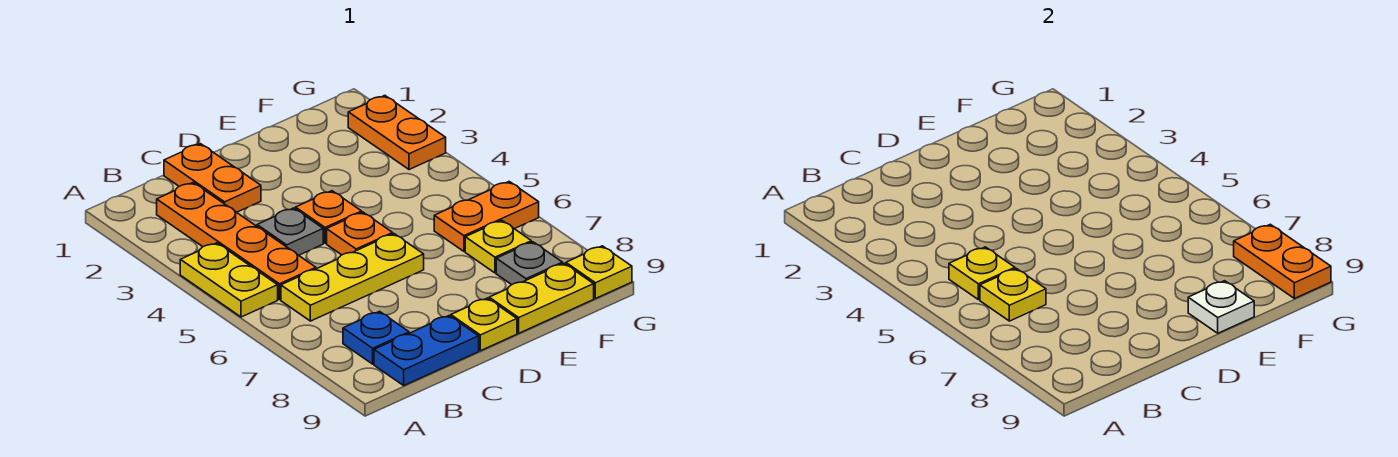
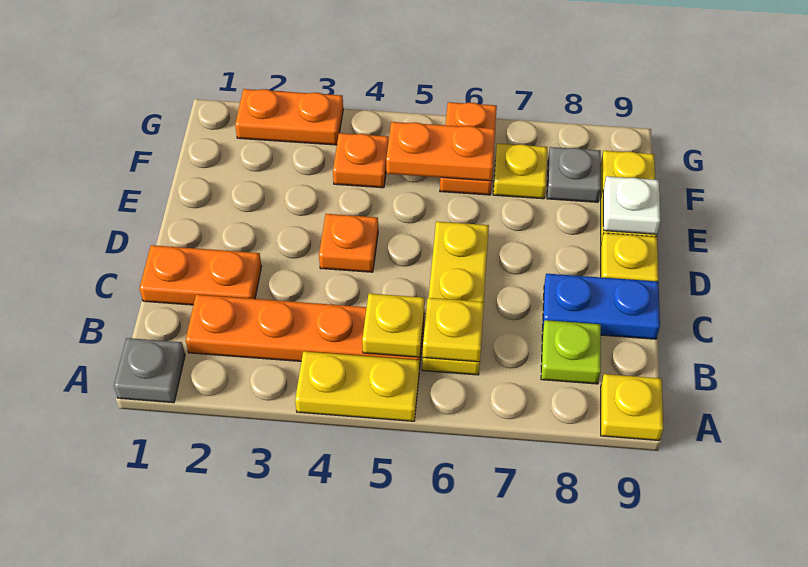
blue plate B8 level 1 -> lime plate B8 level 1
blue plate B9:C9 level 1 -> blue plate C8:C9 level 1
grey plate C4 level 1 -> grey plate A1 level 1
orange plate D5 level 1 -> orange plate F4 level 1
orange plate G8:G9 level 2 -> orange plate F5:F6 level 2
yellow plate G9 level 1 -> yellow plate A9 level 1

